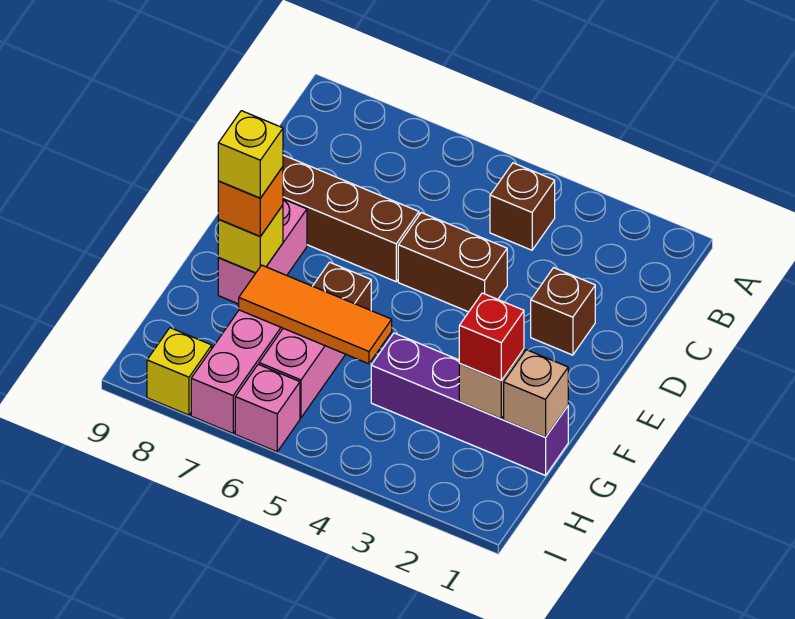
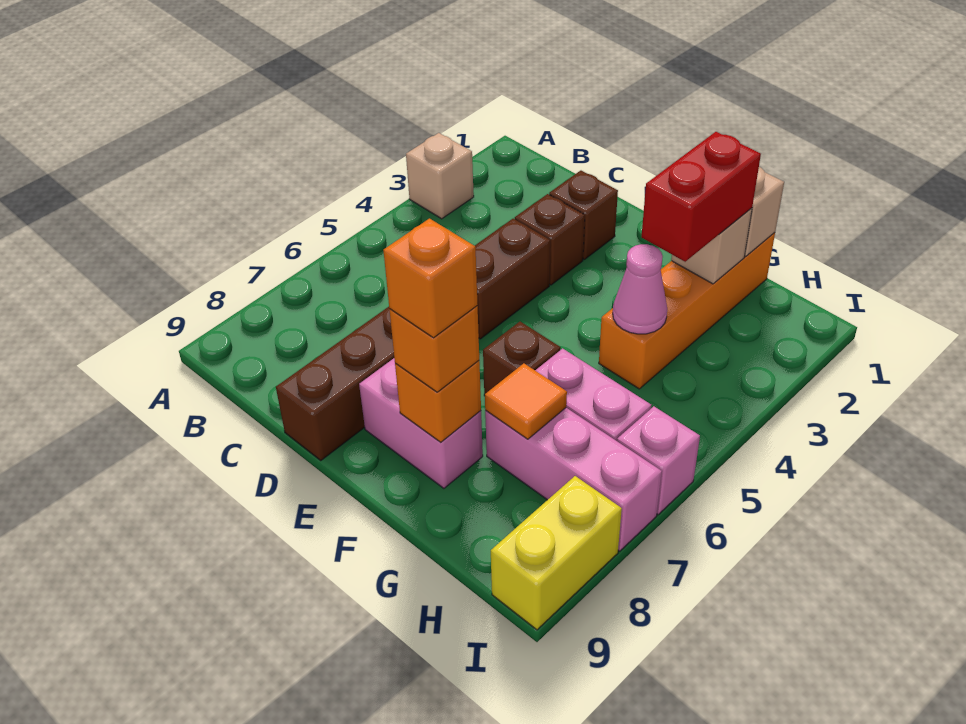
none -> tan brick A3 level 1
brown brick B4 level 1 -> brown brick D3 level 1
yellow brick F8 level 2 -> orange brick F8 level 2
yellow brick F8 level 4 -> orange brick F8 level 4
purple brick G1:G4 level 1 -> orange brick G1:G4 level 1
red brick G2 level 3 -> red brick G2:G3 level 3
none -> pink cone G4 level 2
orange tile G5:G7 level 2 -> orange tile G7 level 2
yellow brick I8 level 1 -> yellow brick I8:I9 level 1

